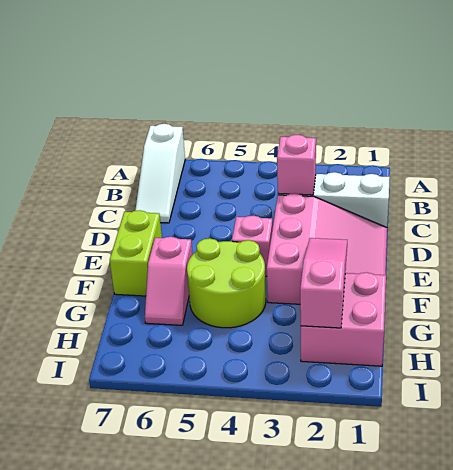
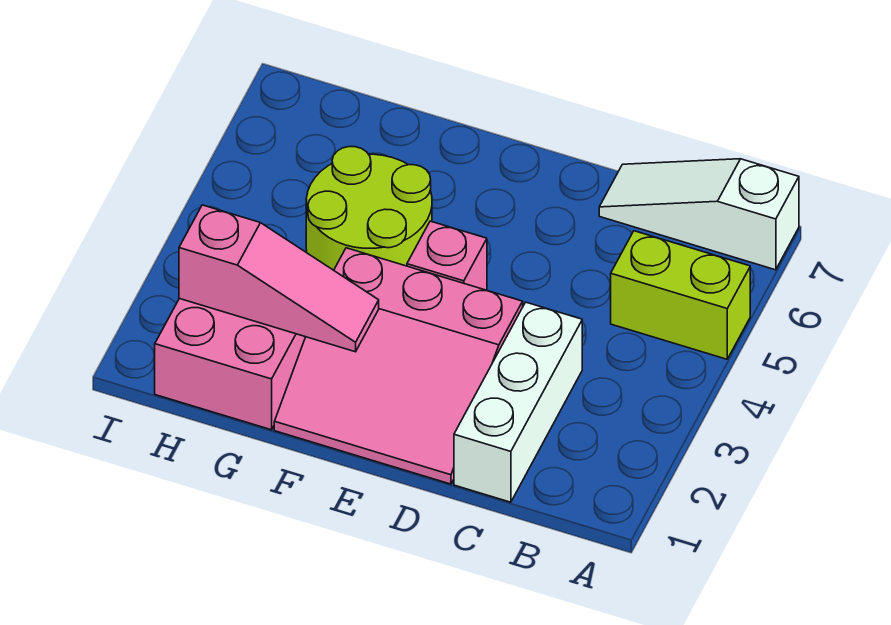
pink brick C3 level 2 -> none
lime brick E7:F7 level 1 -> lime brick A5:B5 level 1
pink slope F6:G6 level 1 top F -> none

